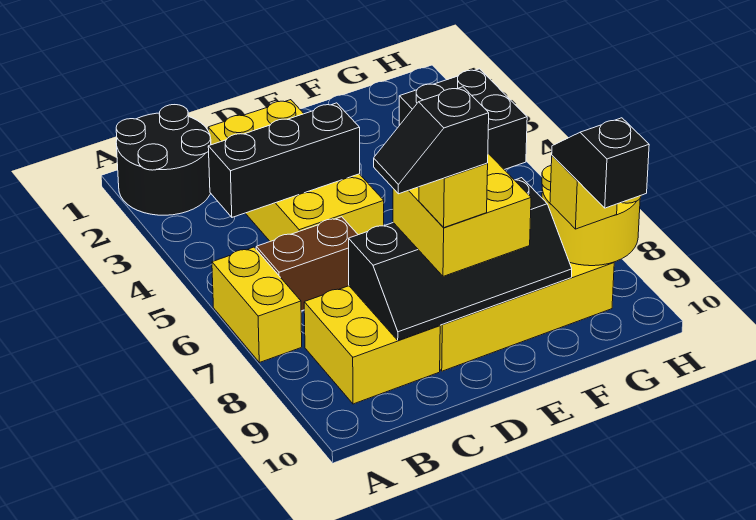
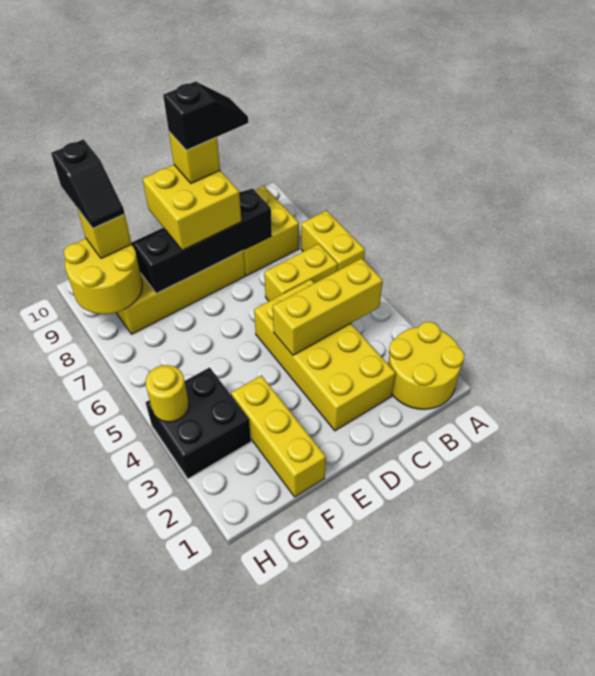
black round brick A1:B2 level 1 -> yellow round brick A1:B2 level 1
black brick B4:D4 level 2 -> yellow brick B4:D4 level 2
brown brick B6:C6 level 1 -> yellow brick B6:C6 level 1
none -> yellow brick F1:F3 level 1
none -> yellow round brick H4 level 2

